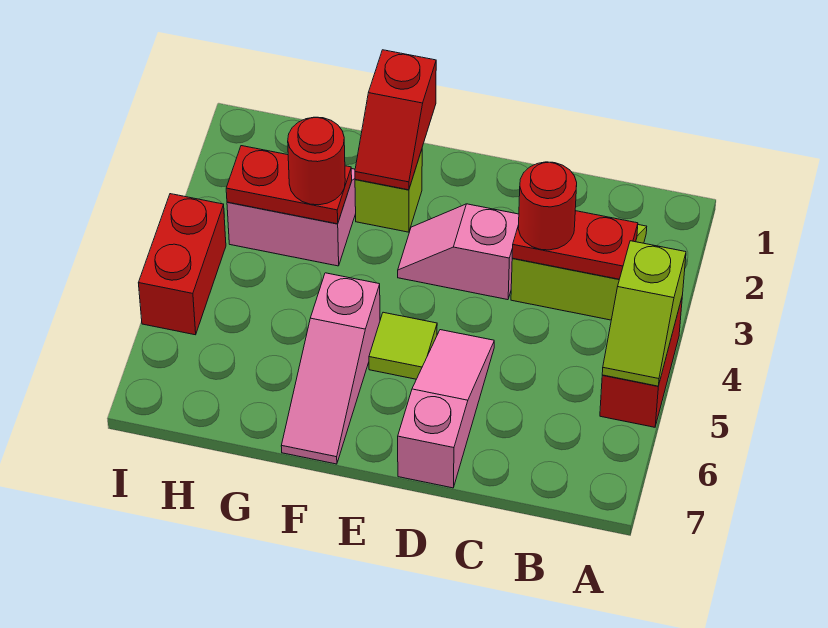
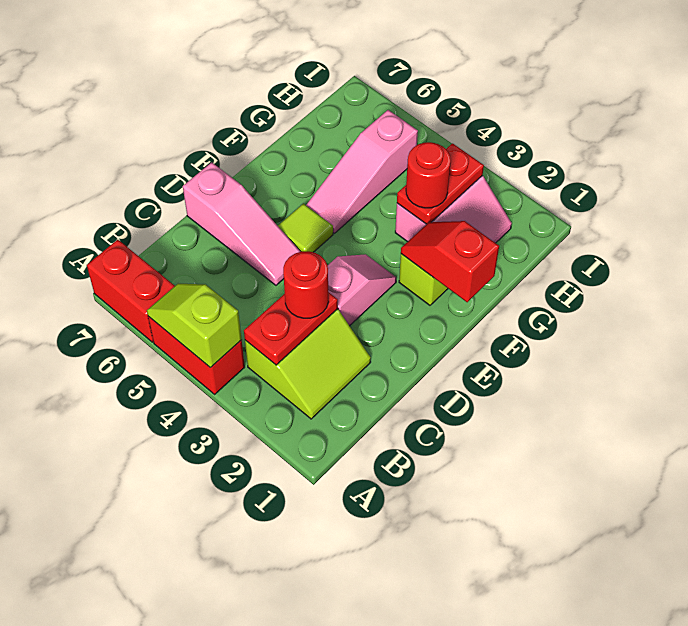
pink slope F5:F7 level 1 top 5 -> pink slope F5:H5 level 1 top H
red brick I4:I5 level 1 -> red brick A6:A7 level 1

